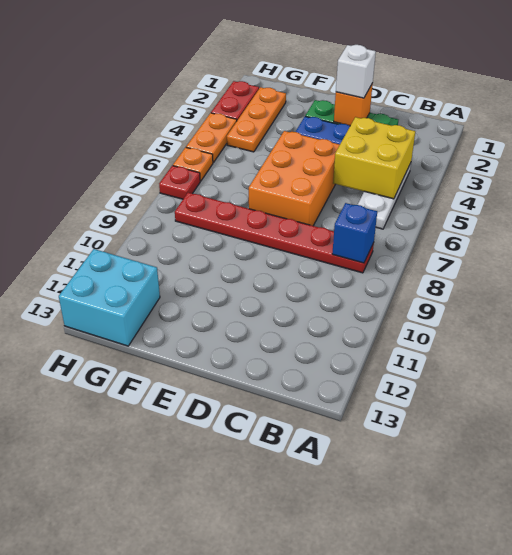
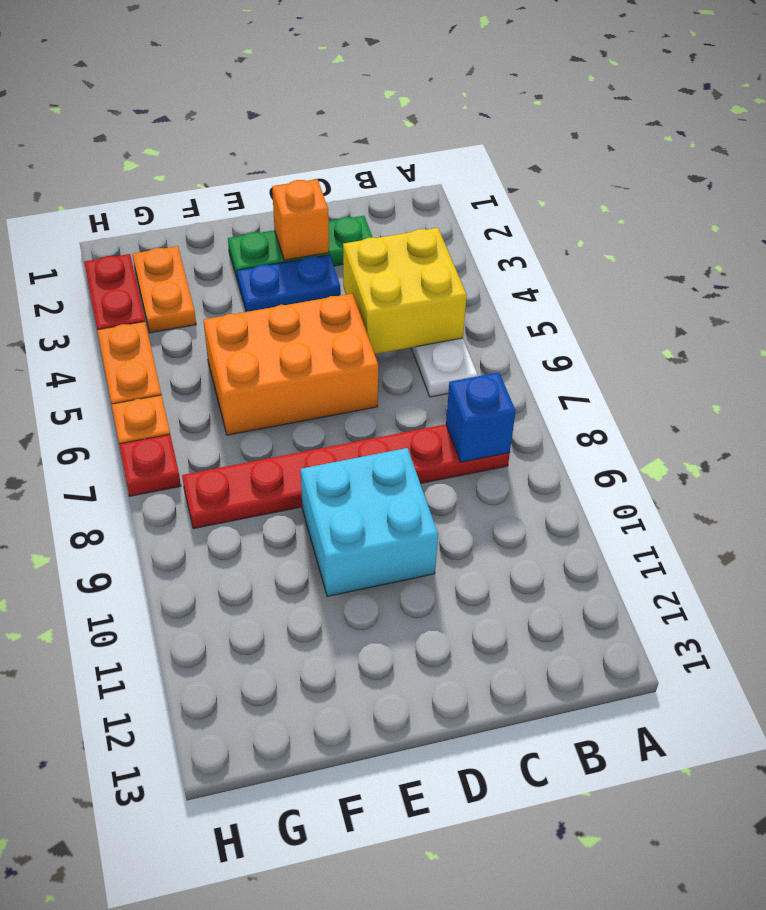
white brick D2 level 3 -> none
orange brick D5:E7 level 1 -> orange brick D5:F6 level 1
orange plate G2:G4 level 1 -> orange plate G2:G3 level 1
cyan brick G12:H13 level 1 -> cyan brick D9:E10 level 1

